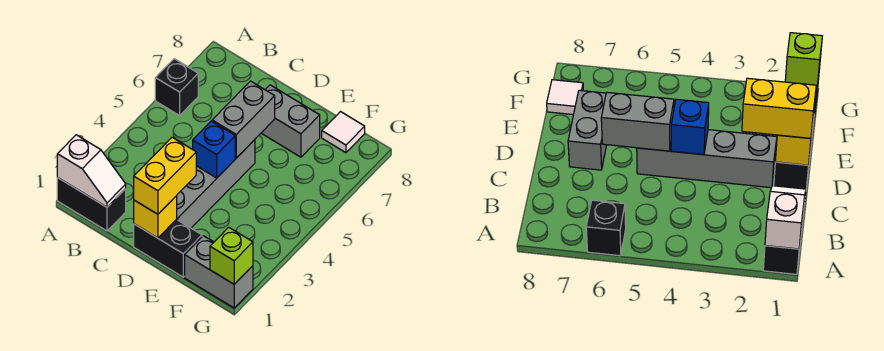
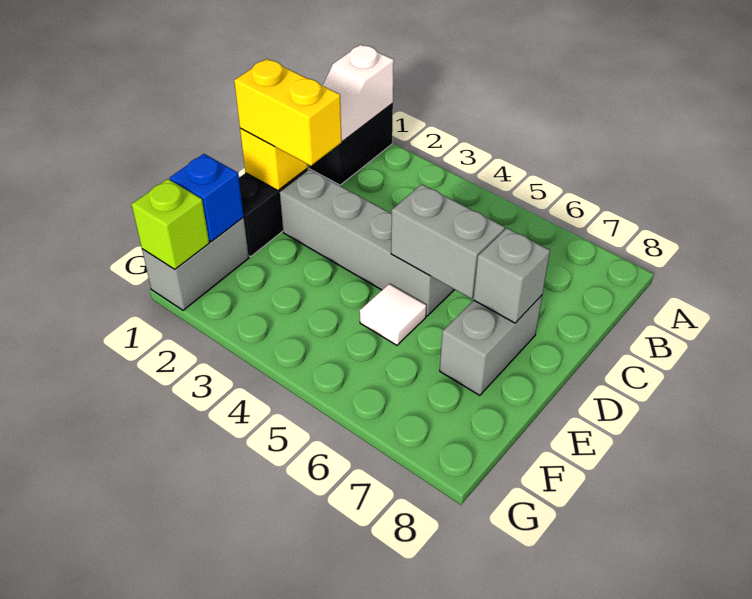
black brick A6 level 1 -> none
blue brick D4 level 2 -> blue brick F1 level 2
none -> grey brick D7 level 2
white tile F8 level 1 -> white tile E5 level 1

